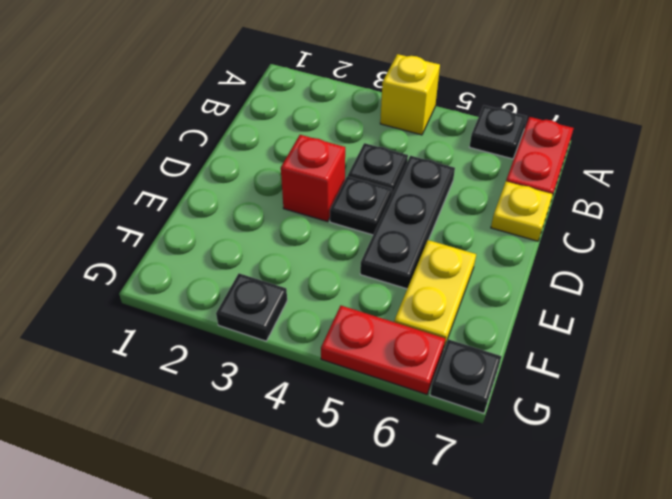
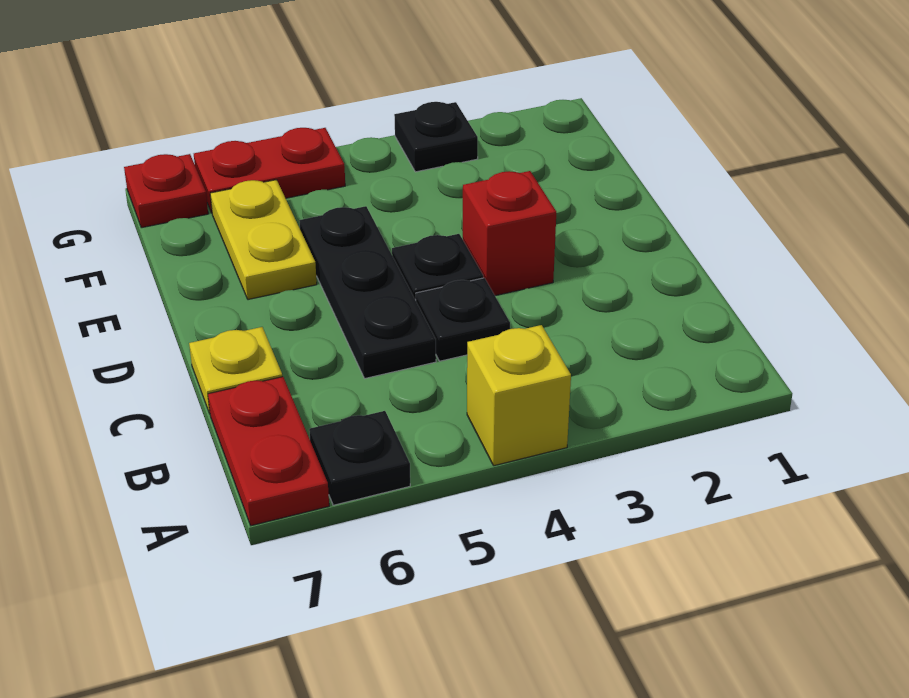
black plate G7 level 1 -> red plate G7 level 1

